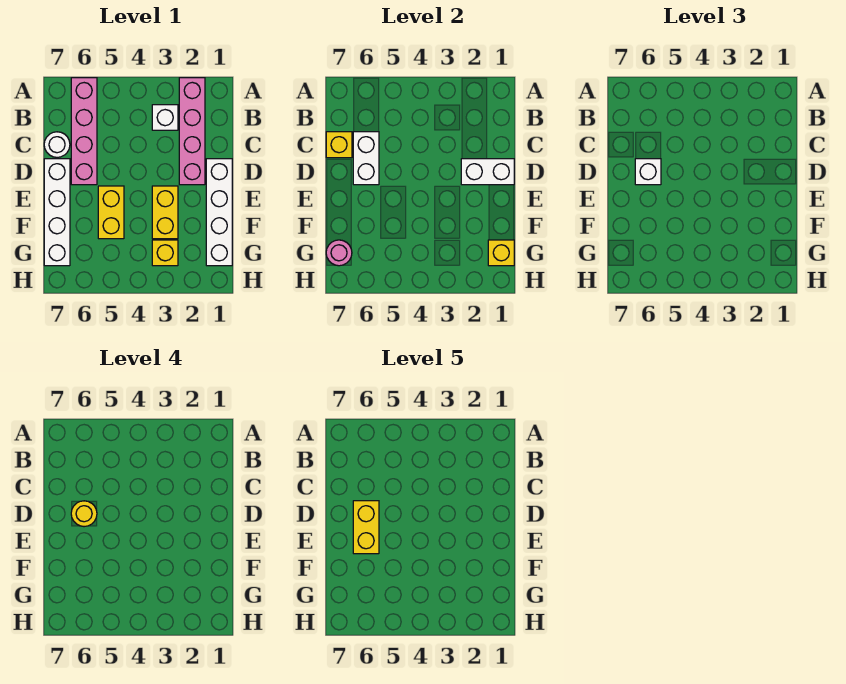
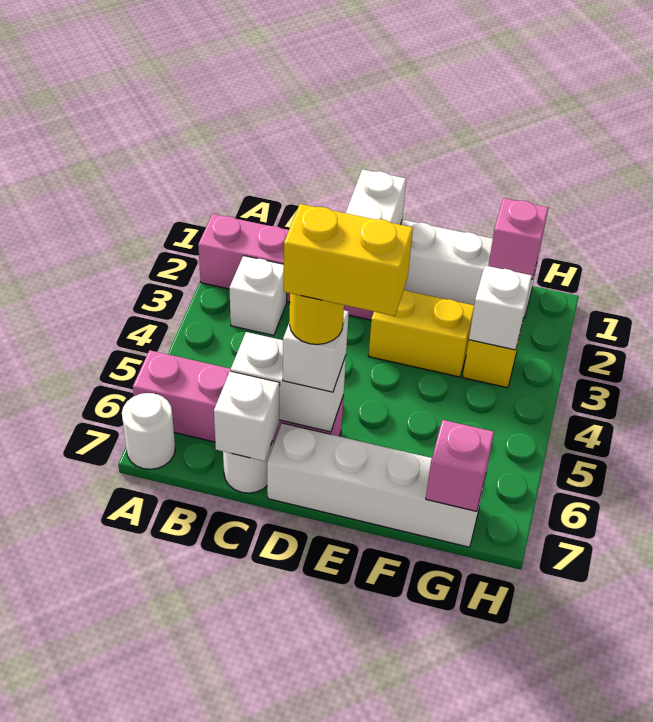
none -> white round brick A7 level 1
yellow brick C7 level 2 -> white brick C7 level 2
yellow brick E5:F5 level 1 -> none
yellow brick G1 level 2 -> pink brick G1 level 2
none -> white brick G3 level 2
pink round brick G7 level 2 -> pink brick G7 level 2

